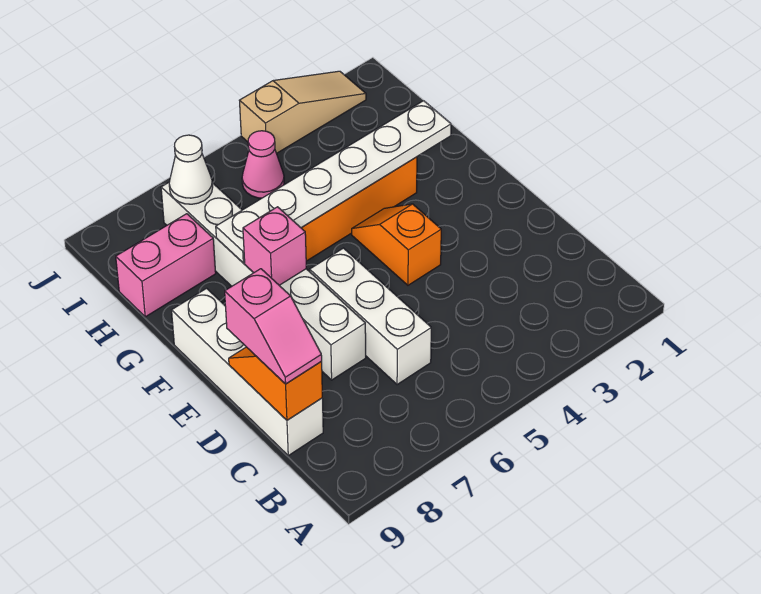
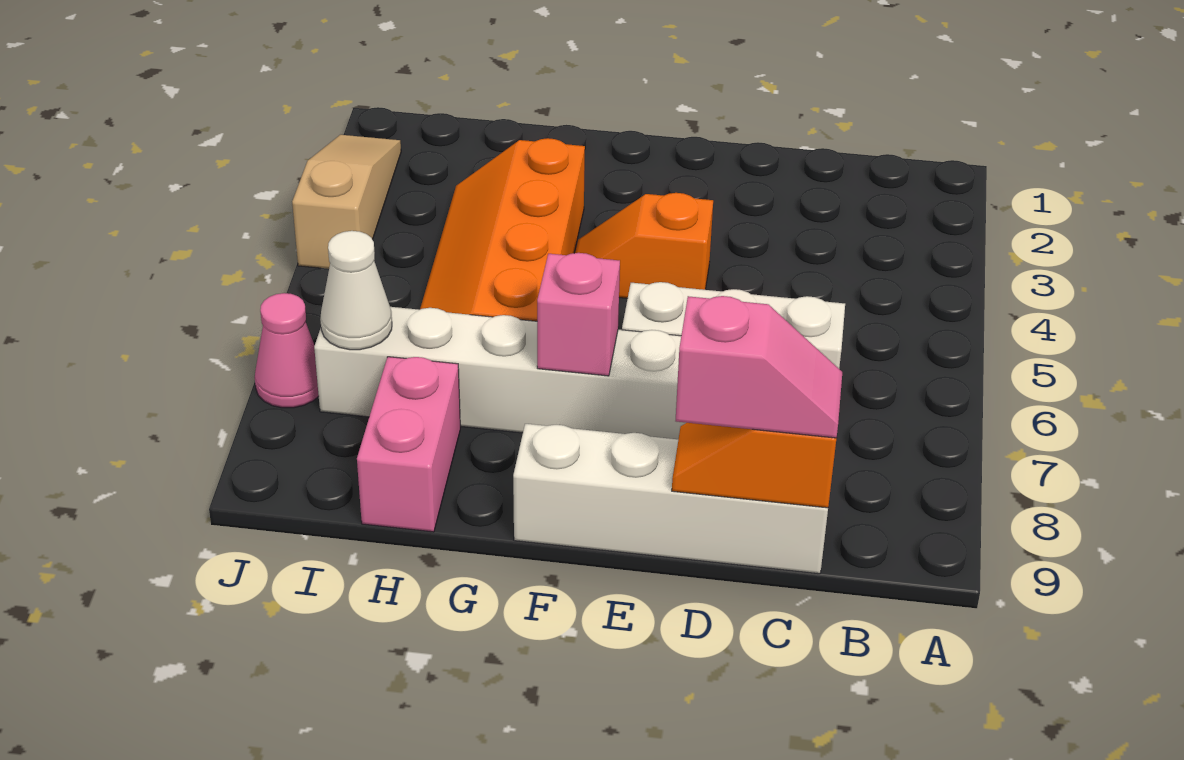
white plate G2:G7 level 2 -> none
pink cone I5 level 1 -> pink cone J7 level 1

